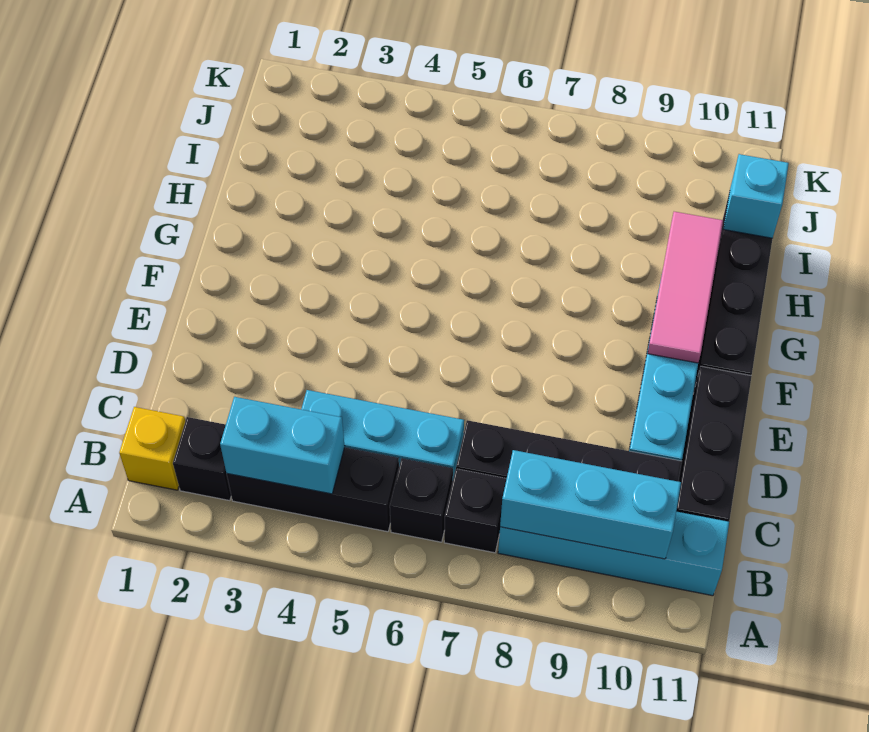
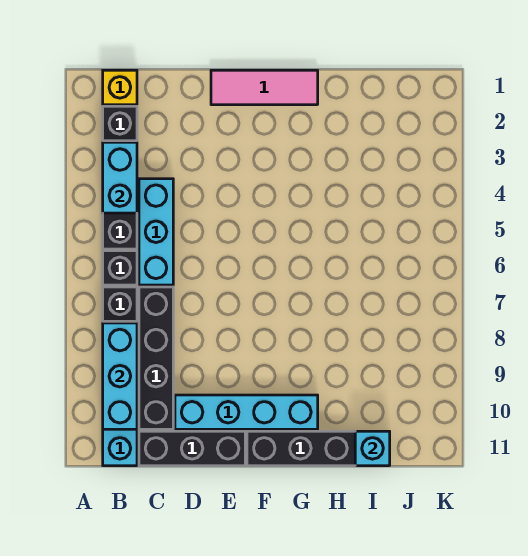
pink tile F10:H10 level 2 -> pink tile E1:G1 level 1

